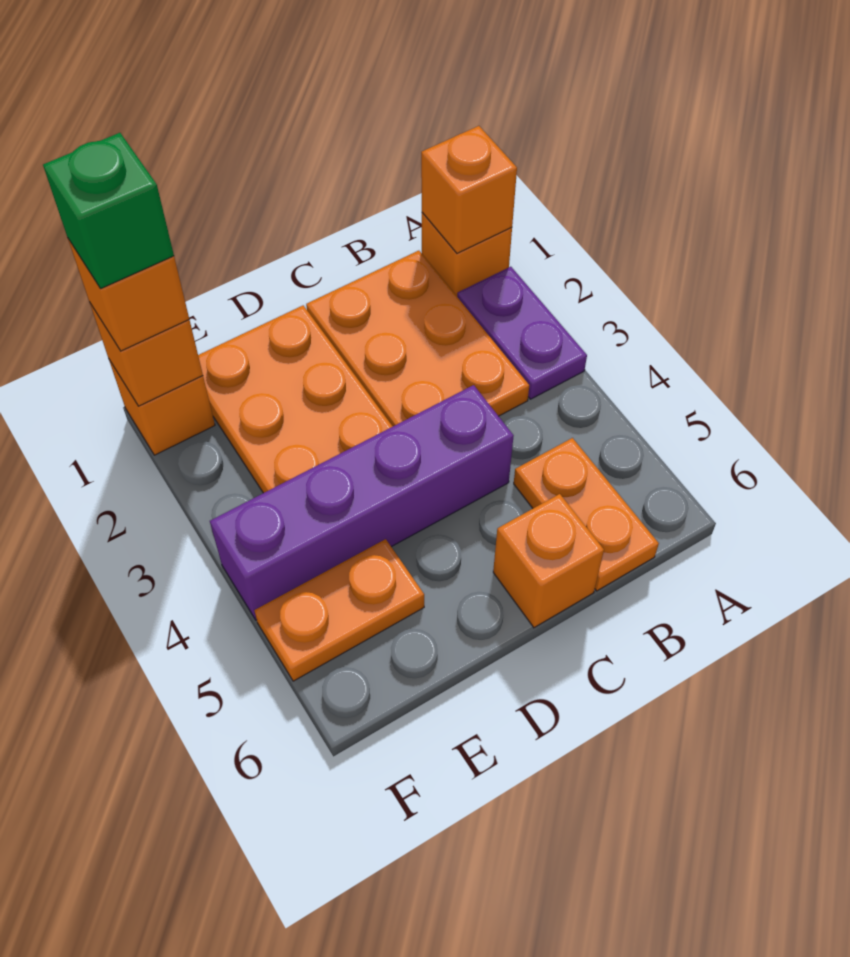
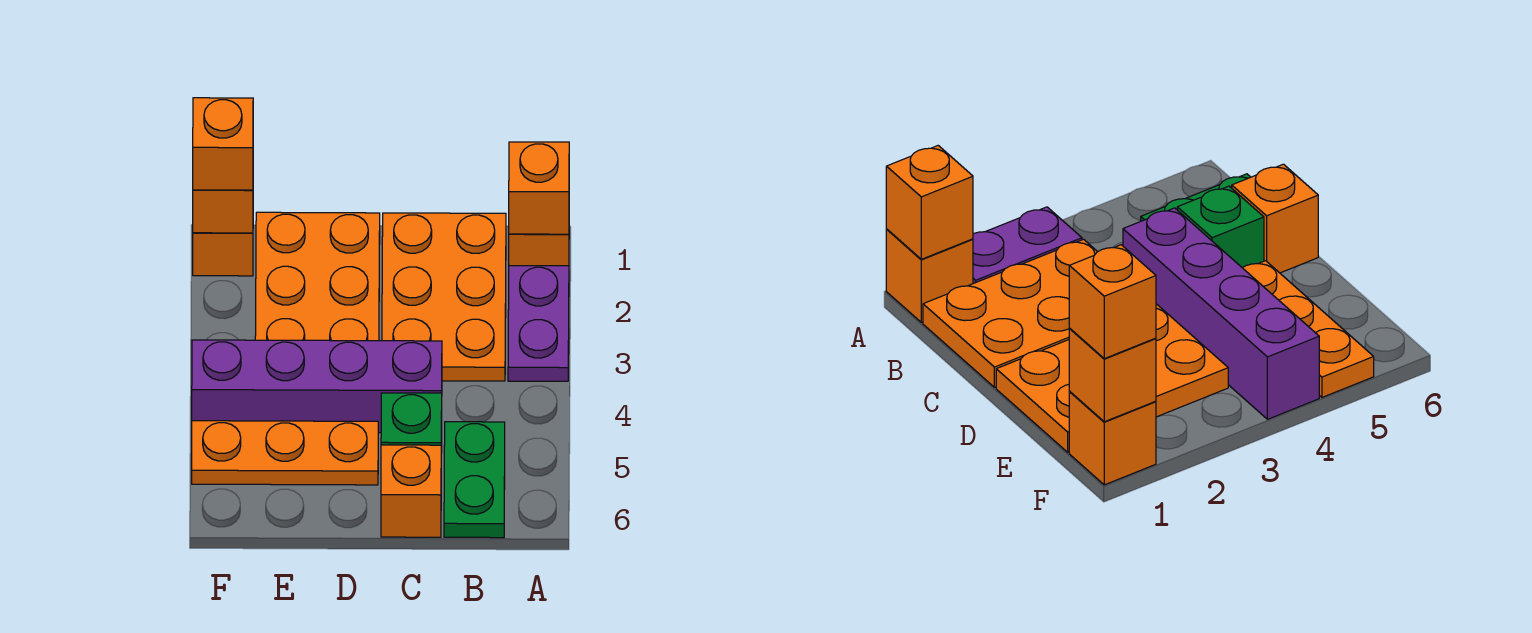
orange plate B5:B6 level 1 -> green plate B5:B6 level 1
orange plate E5:F5 level 1 -> orange plate D5:F5 level 1
green brick F1 level 4 -> green brick C5 level 1

